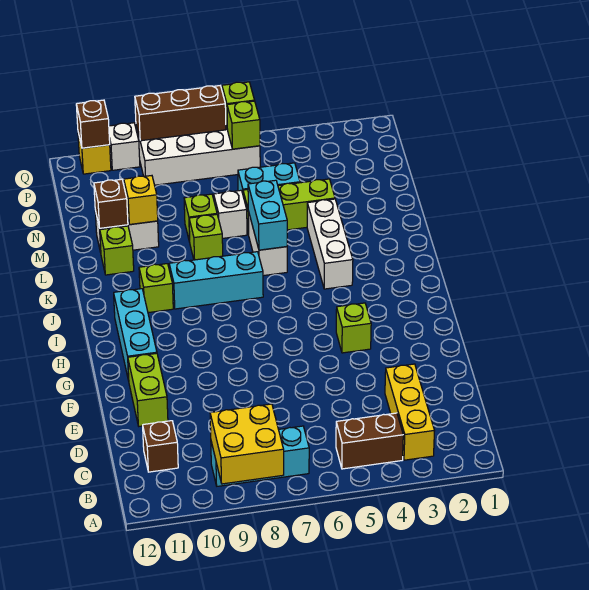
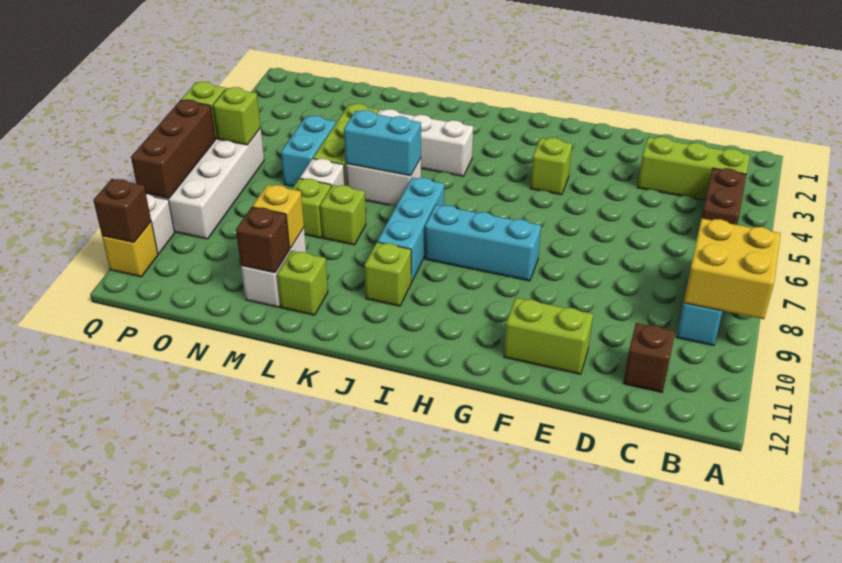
yellow brick B3:D3 level 1 -> lime brick B3:D3 level 1
cyan brick G11:I11 level 1 -> cyan brick G8:I8 level 1

